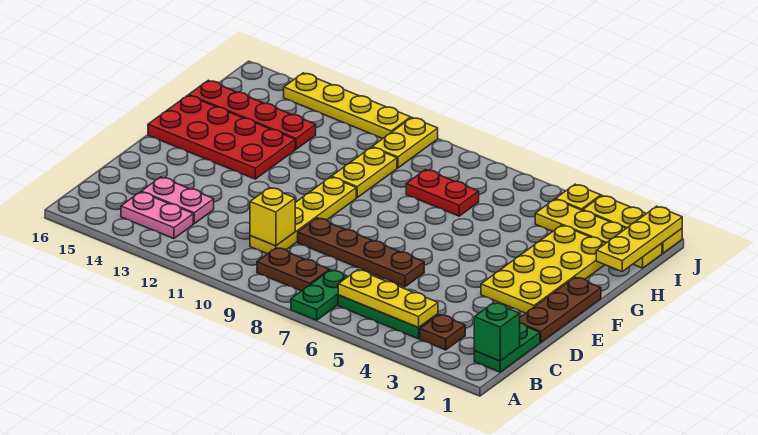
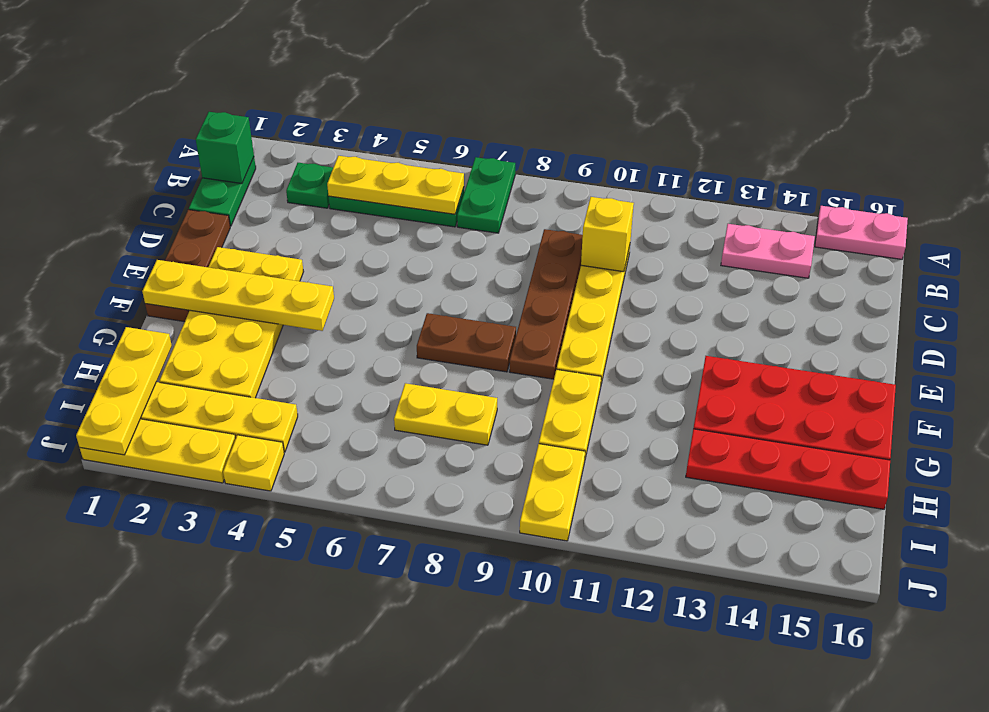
brown plate B3 level 1 -> green plate B3 level 1
brown plate B8:B9 level 1 -> brown plate F7:F8 level 1
pink plate C13:C14 level 1 -> pink plate A15:A16 level 1
brown plate D6:D9 level 1 -> brown plate C9:F9 level 1
red plate H7:H8 level 1 -> yellow plate H7:H8 level 1
yellow plate J11:J14 level 1 -> yellow plate F1:F4 level 2

